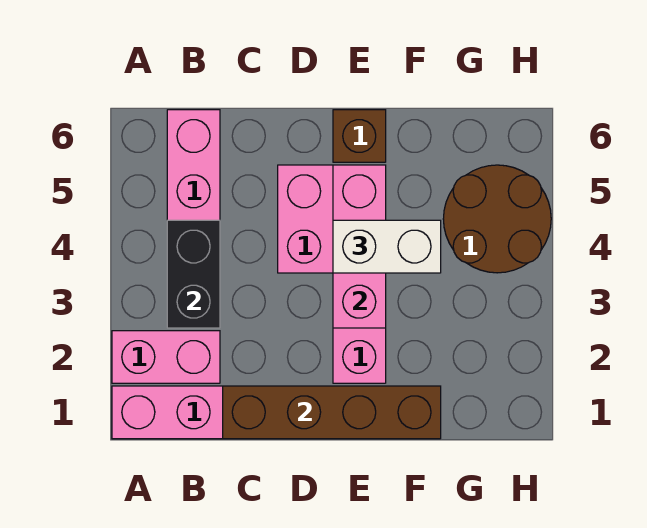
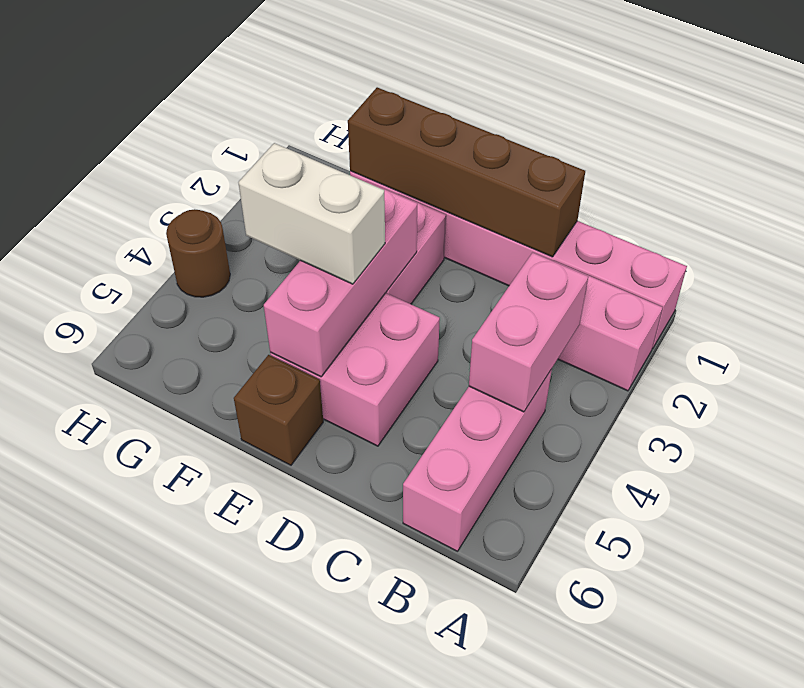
black brick B3:B4 level 2 -> pink brick B3:B4 level 2
brown round brick G4:H5 level 1 -> brown round brick H4 level 1

